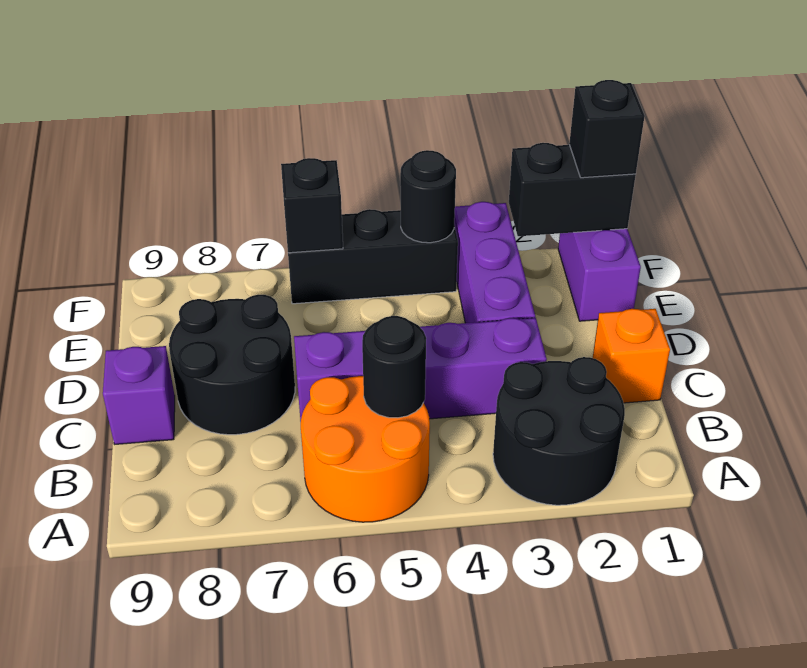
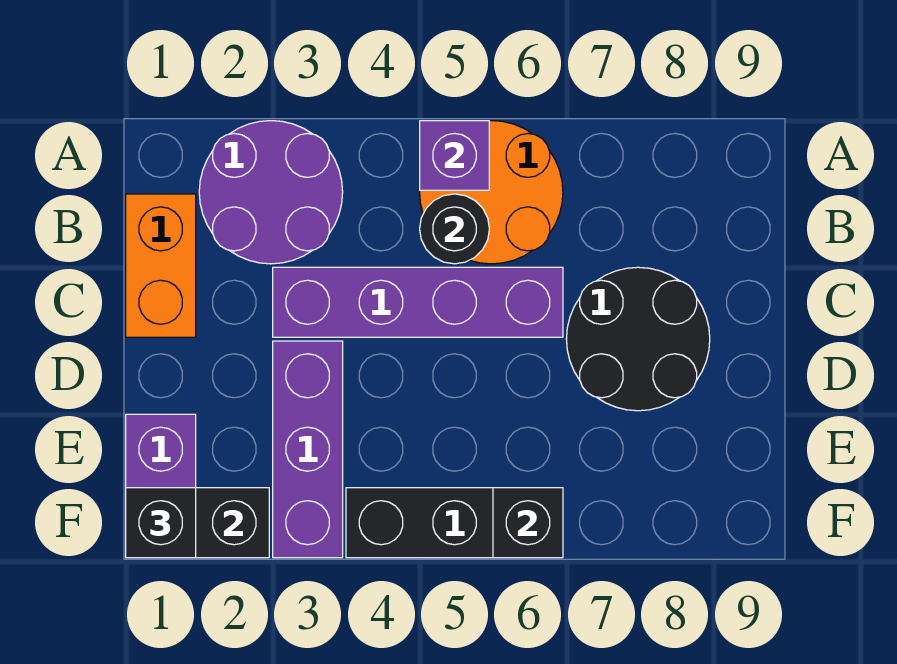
black round brick A2:B3 level 1 -> purple round brick A2:B3 level 1
orange brick C1 level 1 -> orange brick B1:C1 level 1
purple brick C9 level 1 -> purple brick A5 level 2
black round brick F4 level 2 -> none

